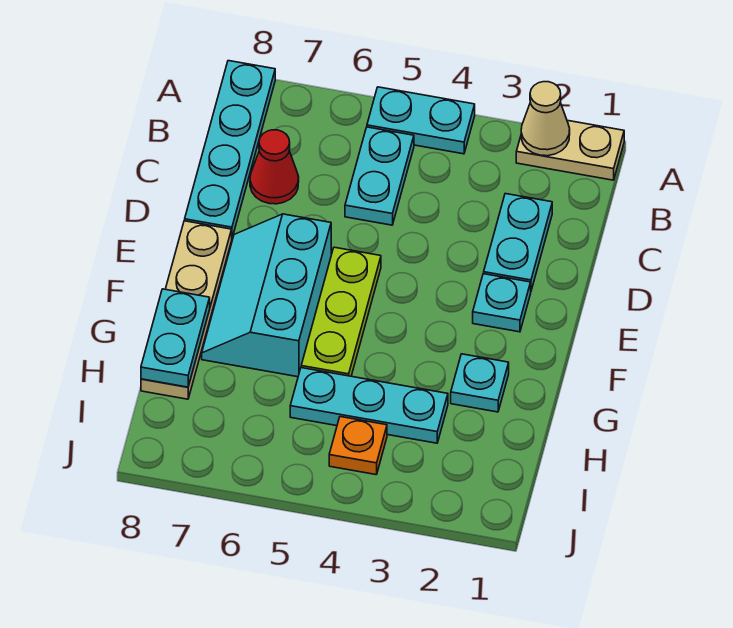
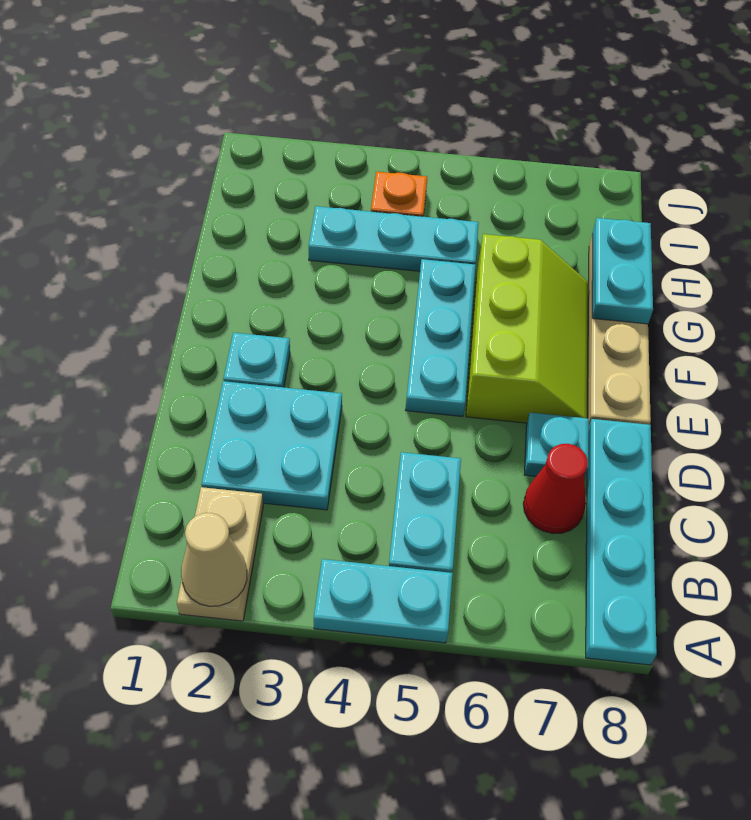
tan plate A1:A2 level 1 -> tan plate A2:B2 level 1
cyan plate C2:D2 level 1 -> cyan plate C2:D3 level 1
lime plate E5:G5 level 1 -> cyan plate E5:G5 level 1
cyan slope E6:G7 level 1 top 6 -> lime slope E6:G7 level 1 top 6
cyan plate G2 level 1 -> cyan plate D7 level 1

